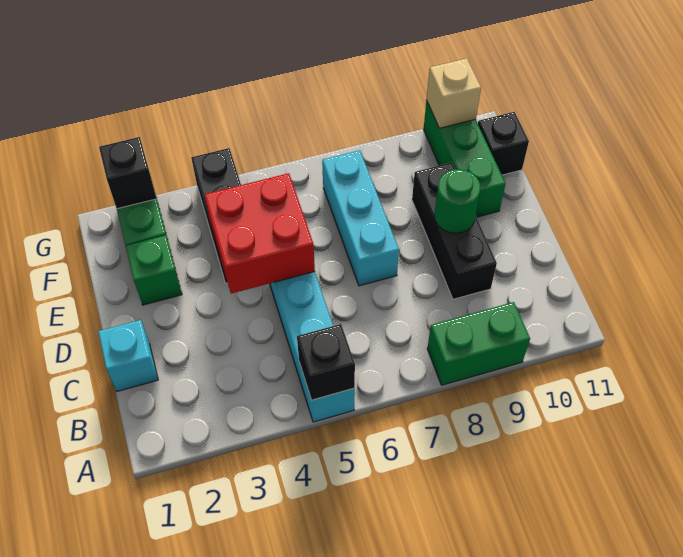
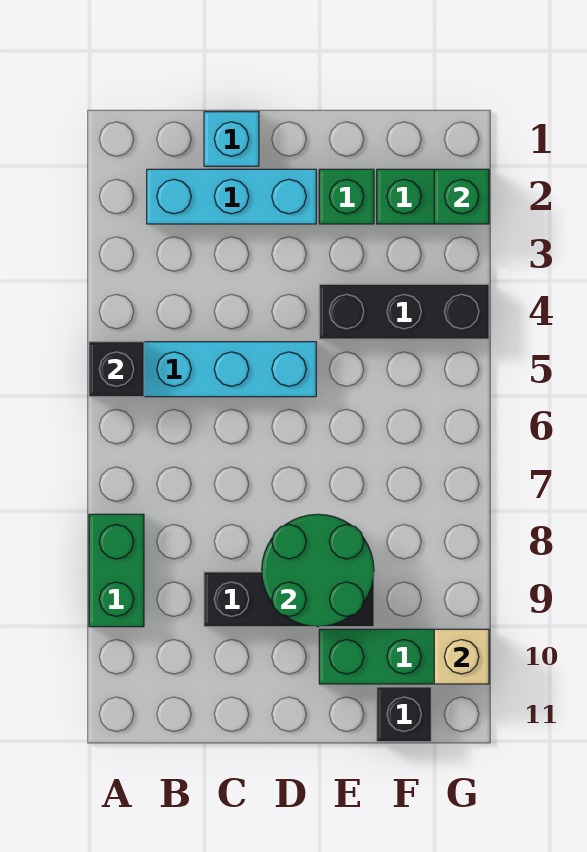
red brick D4:E5 level 2 -> none
cyan brick D7:F7 level 1 -> cyan brick B2:D2 level 1
green round brick D9 level 2 -> green round brick D8:E9 level 2
black brick G2 level 2 -> green brick G2 level 2

